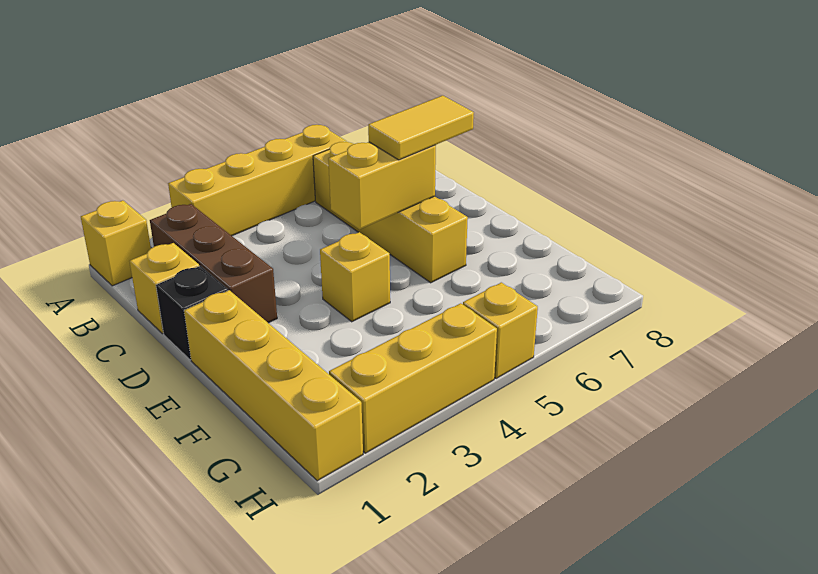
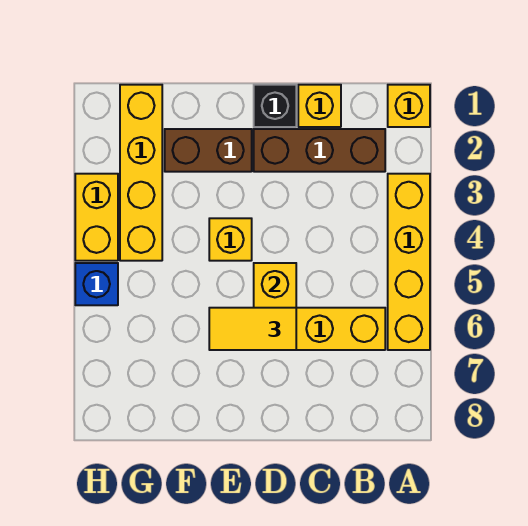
yellow tile D6:D7 level 3 -> yellow tile D6:E6 level 3
yellow brick E1:H1 level 1 -> yellow brick G1:G4 level 1
none -> brown brick E2:F2 level 1
yellow brick H2:H4 level 1 -> yellow brick H3:H4 level 1
yellow brick H5 level 1 -> blue brick H5 level 1

